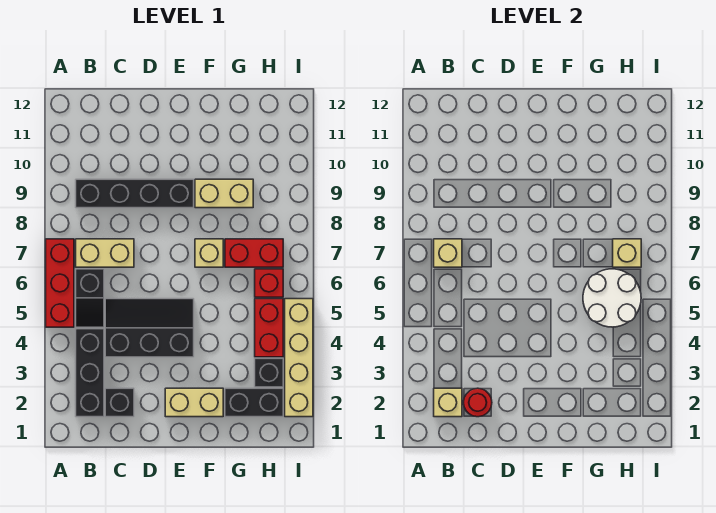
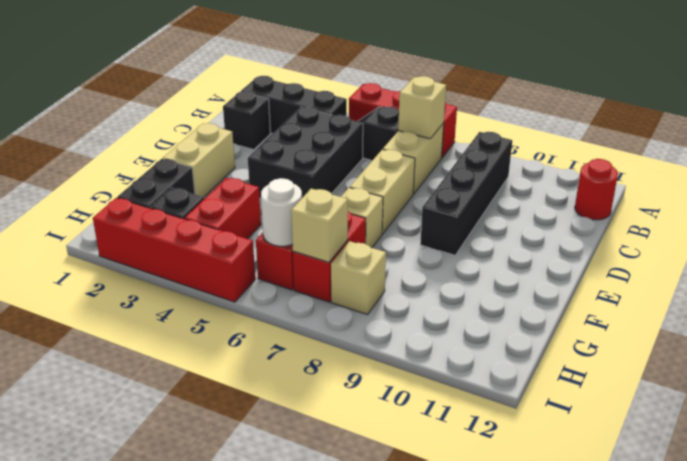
tan brick B2 level 2 -> tan brick H8 level 1
red round brick C2 level 2 -> red round brick B12 level 1
black slope C4:E5 level 1 top 4 -> black brick C4:E5 level 1
tan brick F9:G9 level 1 -> tan brick D7:E7 level 1
white round brick G5:H6 level 2 -> white round brick H6 level 2
red brick H4:H5 level 1 -> red brick G4:H4 level 1
tan brick I2:I5 level 1 -> red brick I2:I5 level 1

